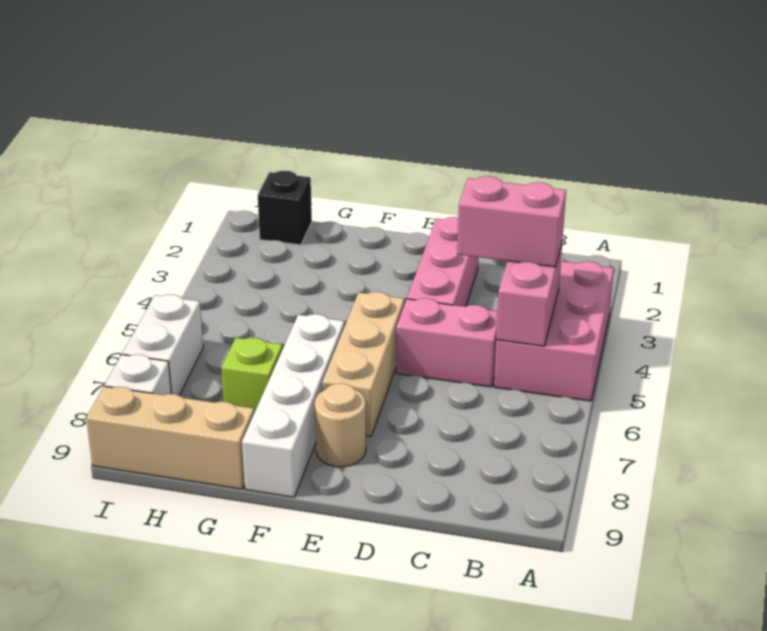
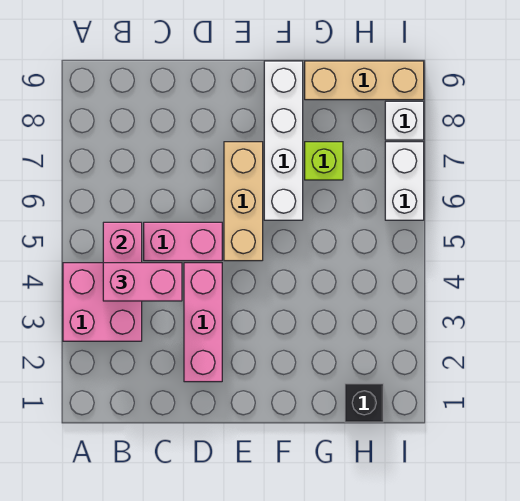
pink brick A3:B5 level 1 -> pink brick A3:B4 level 1
tan round brick E8 level 1 -> none

